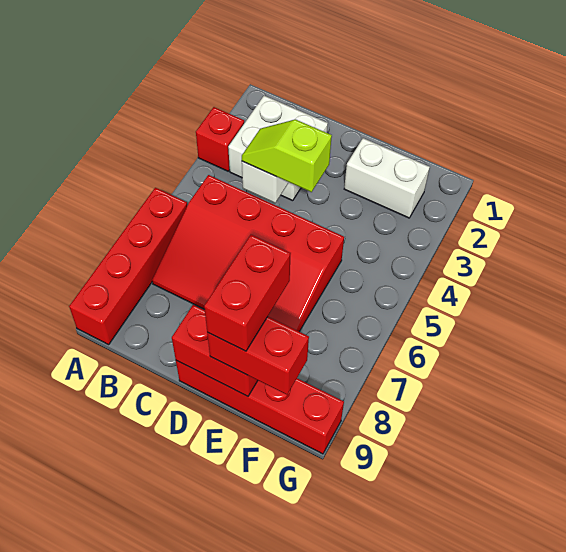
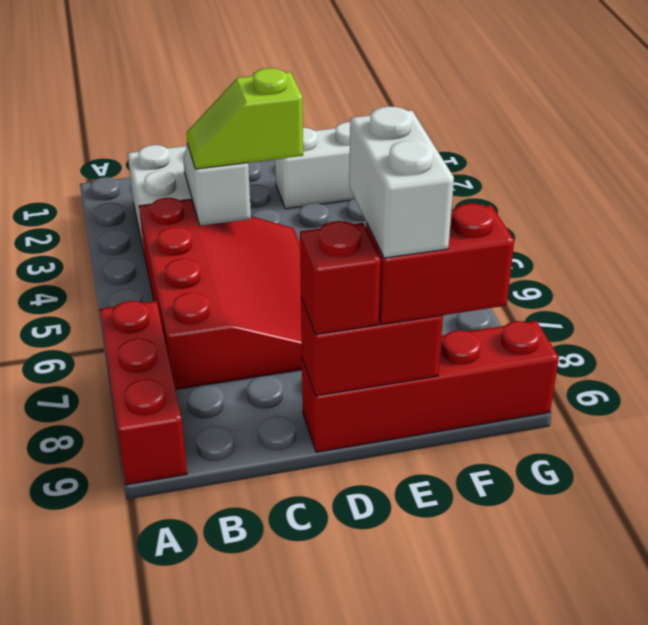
red brick A3 level 1 -> red brick D9 level 3
red brick A6:A9 level 1 -> red brick A7:A9 level 1
red slope B5:E7 level 1 top 5 -> red slope B4:D7 level 1 top B
red brick E8:E9 level 4 -> white brick E8:E9 level 4

